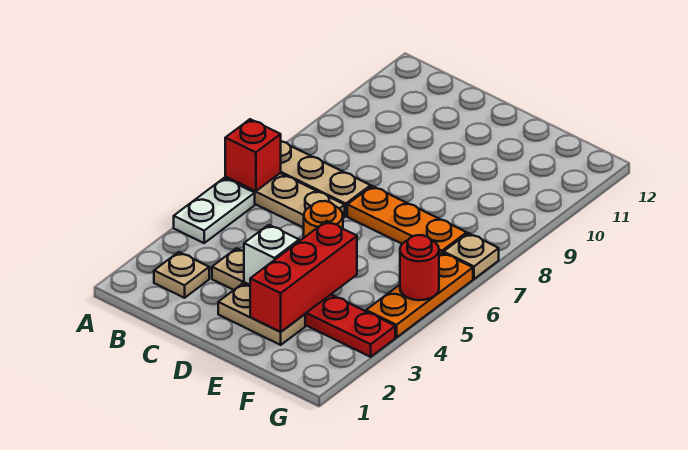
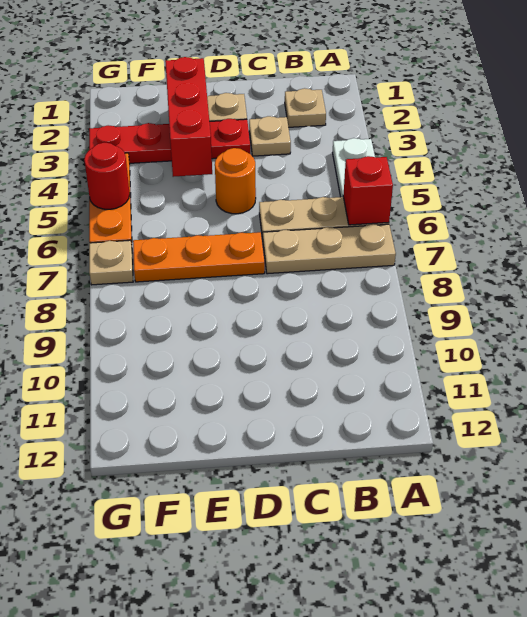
white brick D3 level 2 -> none

